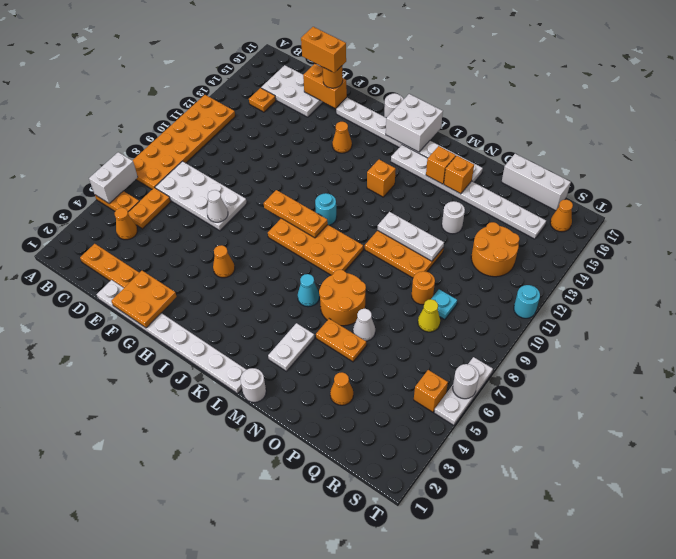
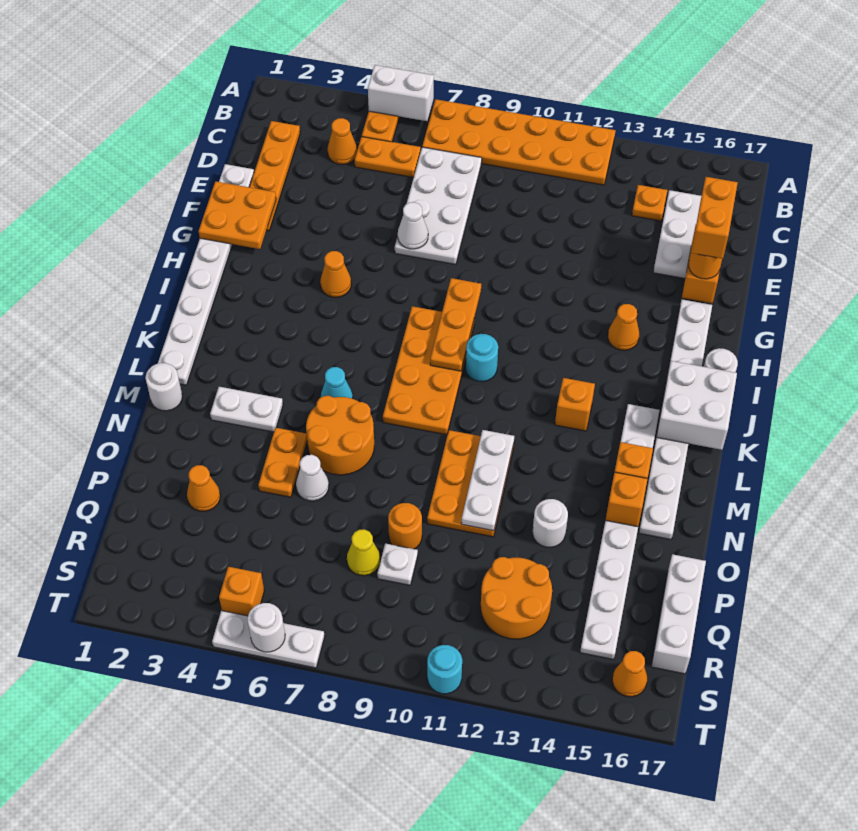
cyan plate Q9 level 1 -> white plate Q9 level 1

